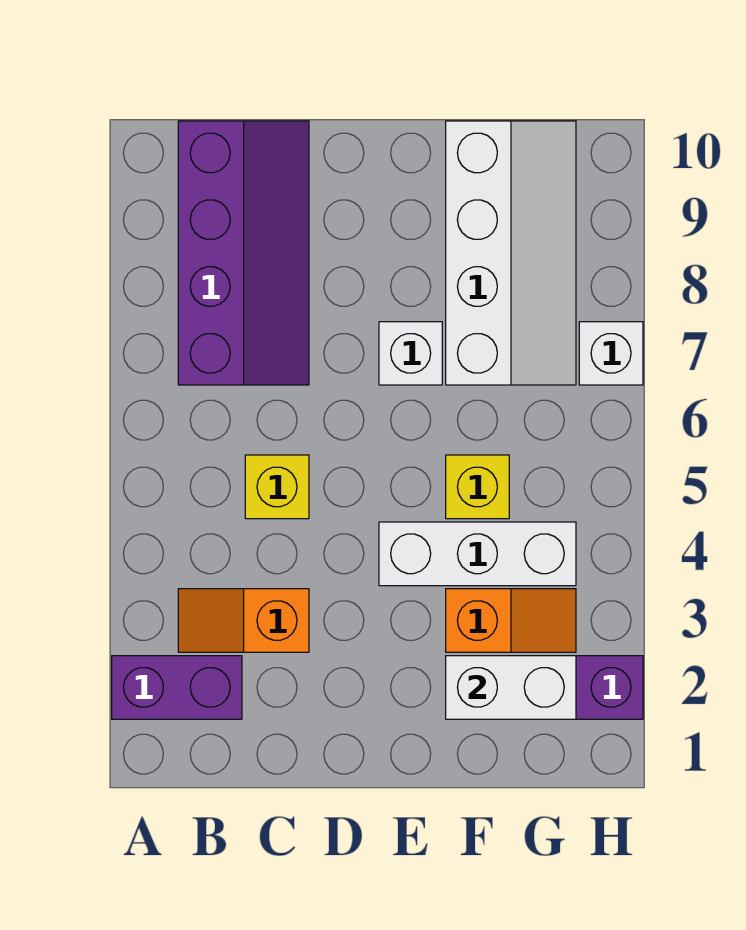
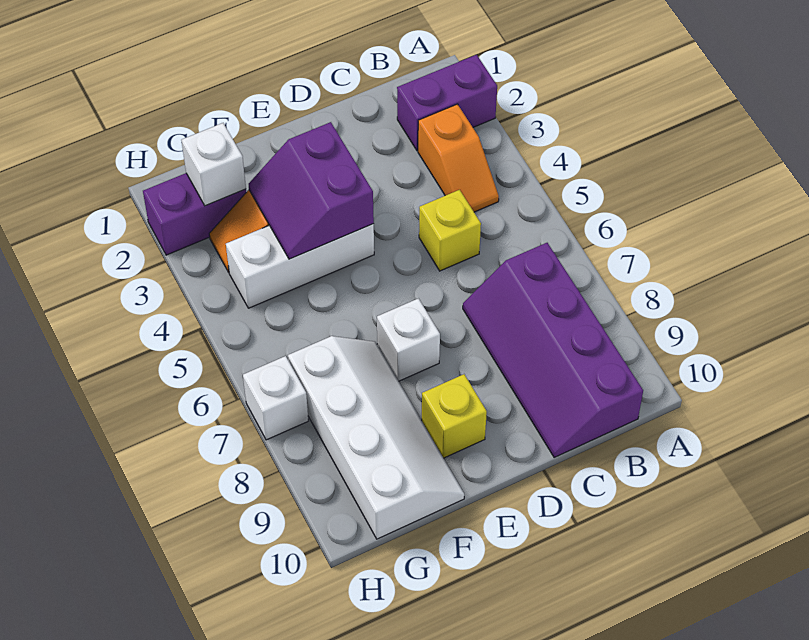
orange slope B3:C3 level 1 top C -> orange slope B3:B4 level 1 top 3
none -> purple slope E3:F4 level 2 top E
white brick F2:G2 level 2 -> white brick G2 level 2
yellow brick F5 level 1 -> yellow brick E9 level 1
white slope F7:G10 level 1 top F -> white slope F7:G10 level 1 top G

